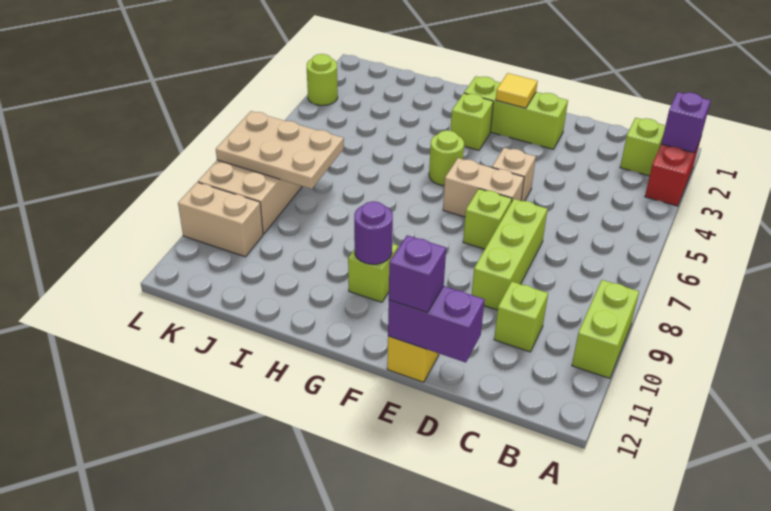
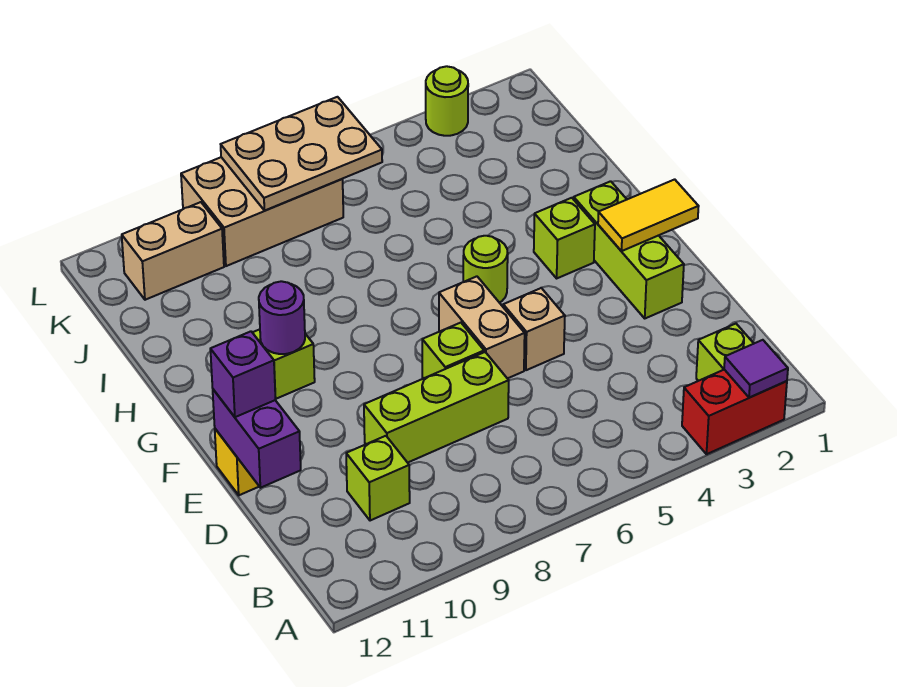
purple brick A2 level 2 -> purple tile A2 level 2
lime brick A9:A10 level 1 -> none
yellow tile F2 level 2 -> yellow tile F1:F2 level 2
tan plate J7:L8 level 2 -> tan plate K6:L8 level 2
tan brick K10:L10 level 1 -> tan brick K10:K11 level 1

